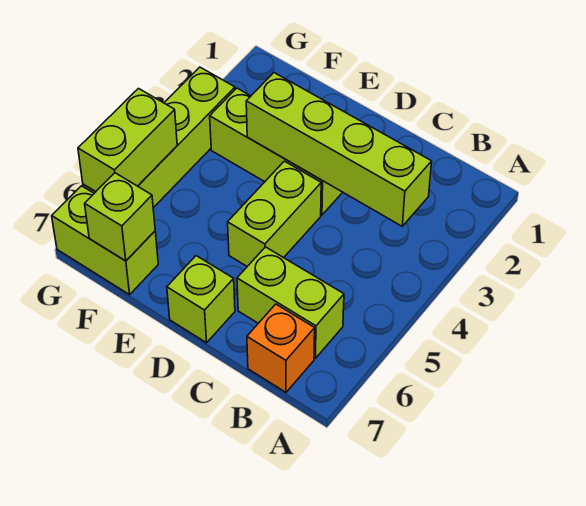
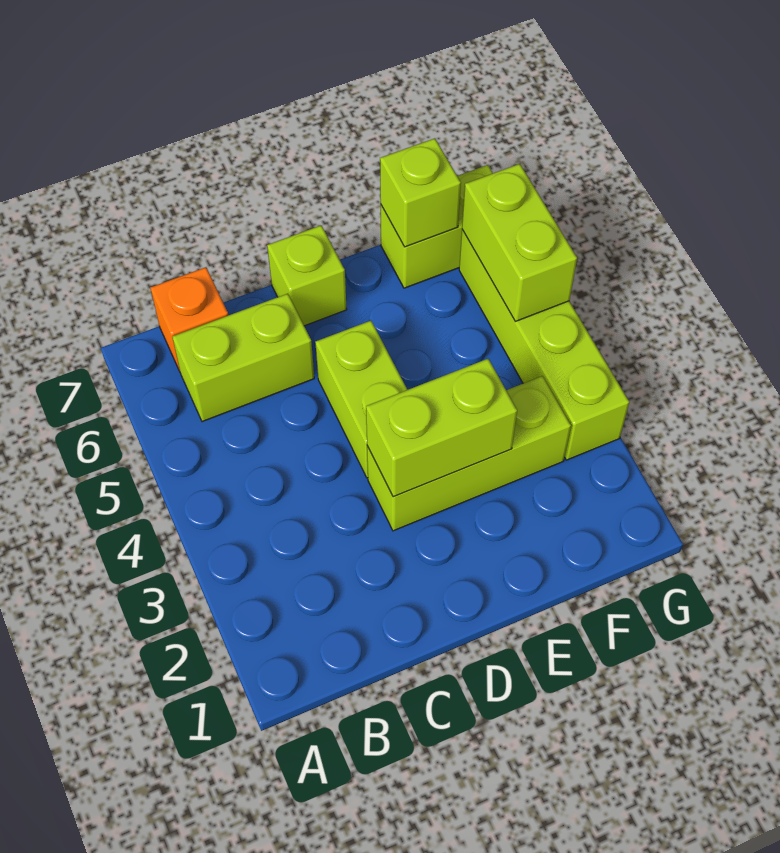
lime brick B3:E3 level 2 -> lime brick D3:E3 level 2

